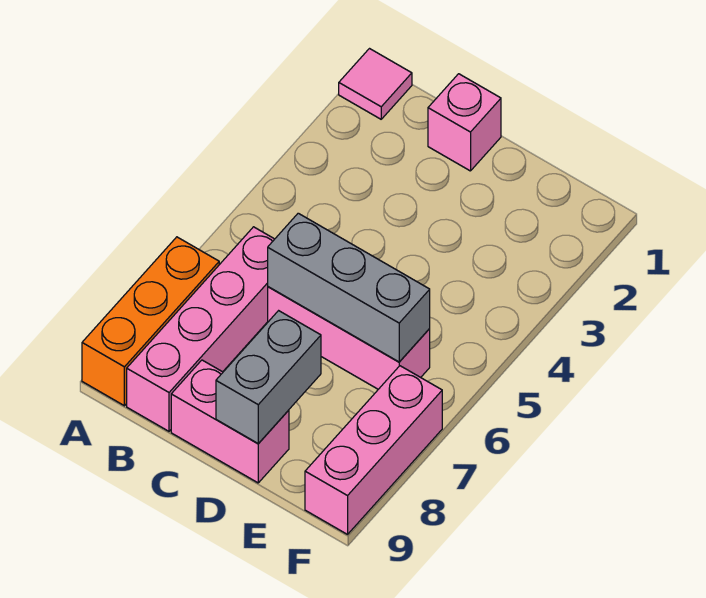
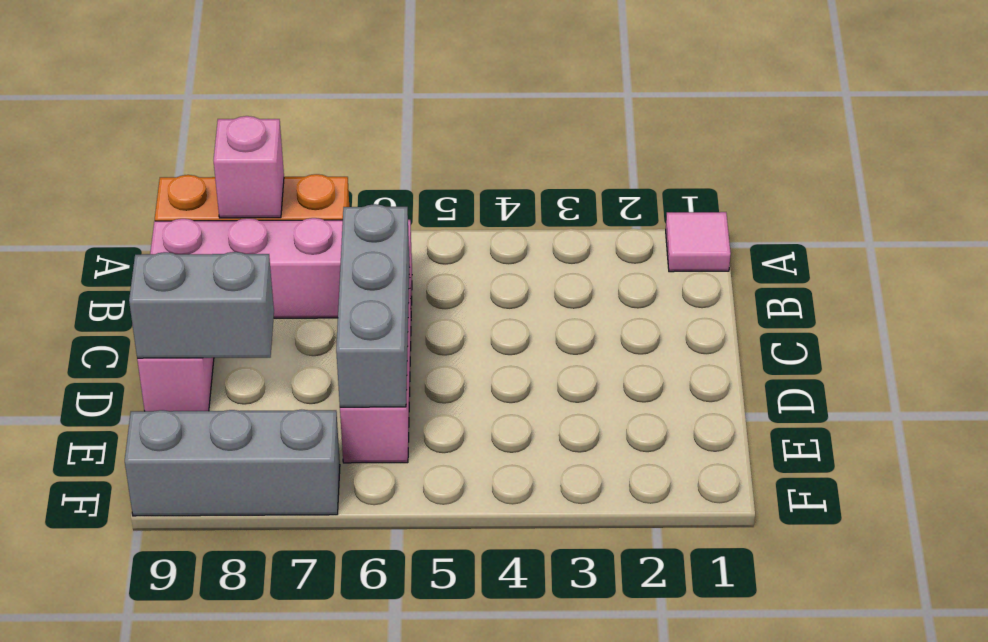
pink brick C1 level 1 -> pink brick A8 level 2
pink brick F7:F9 level 1 -> grey brick F7:F9 level 1

